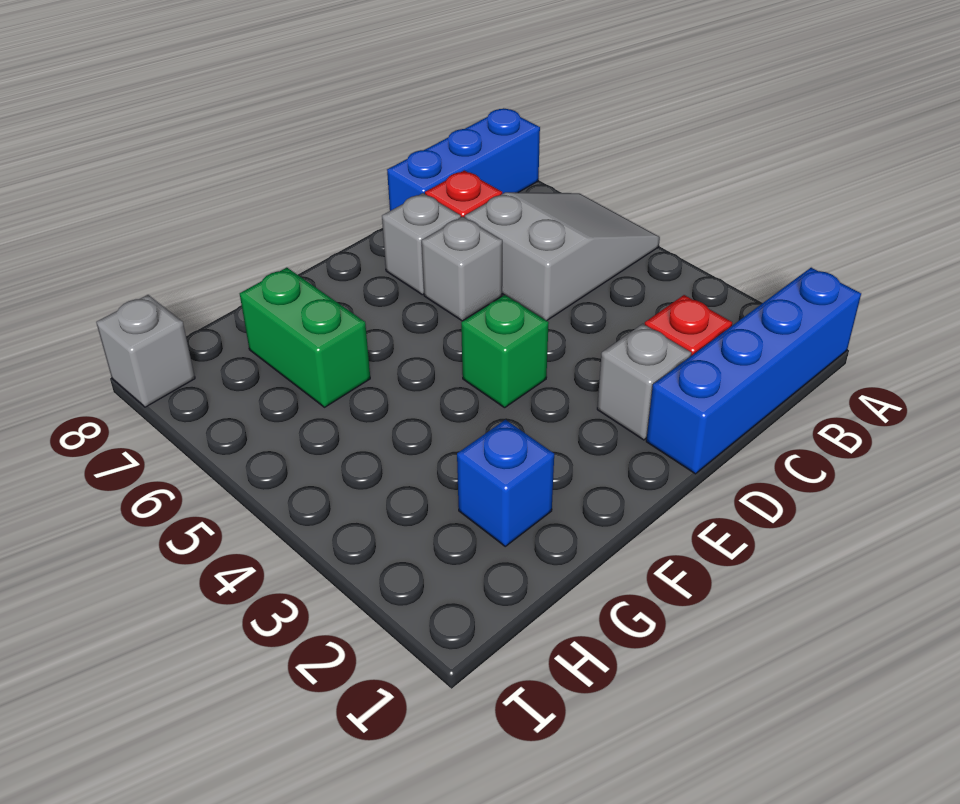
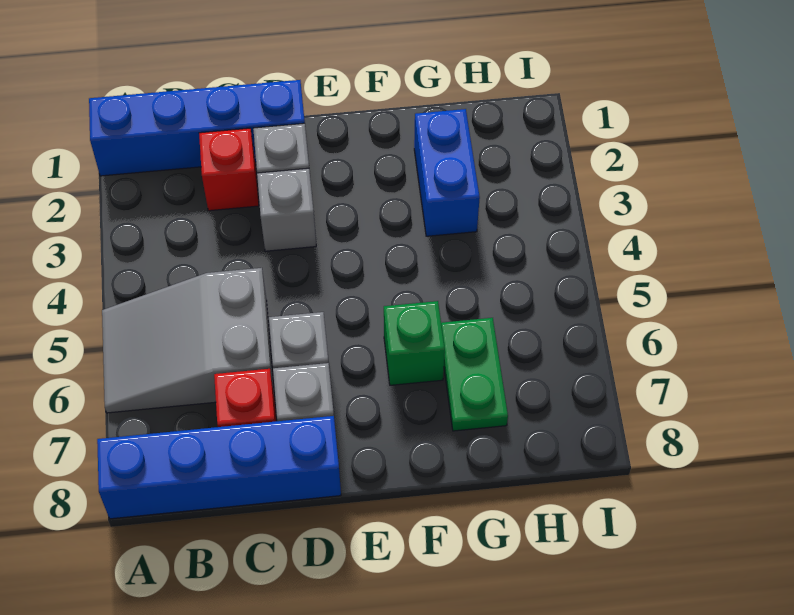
blue brick A8:C8 level 1 -> blue brick A8:D8 level 1
green brick E4 level 1 -> green brick F6 level 1
blue brick G2 level 1 -> blue brick G2:G3 level 1
green brick G6:G7 level 1 -> green plate G6:G7 level 1
grey brick I8 level 1 -> grey brick D3 level 1

